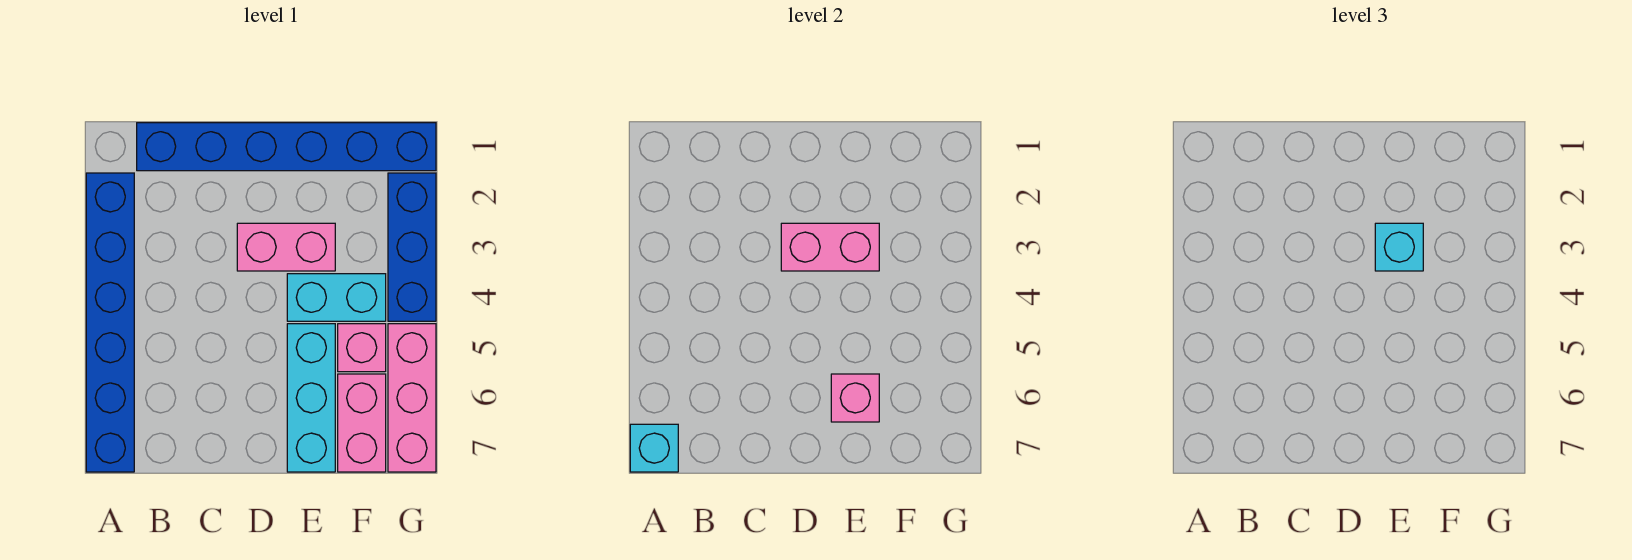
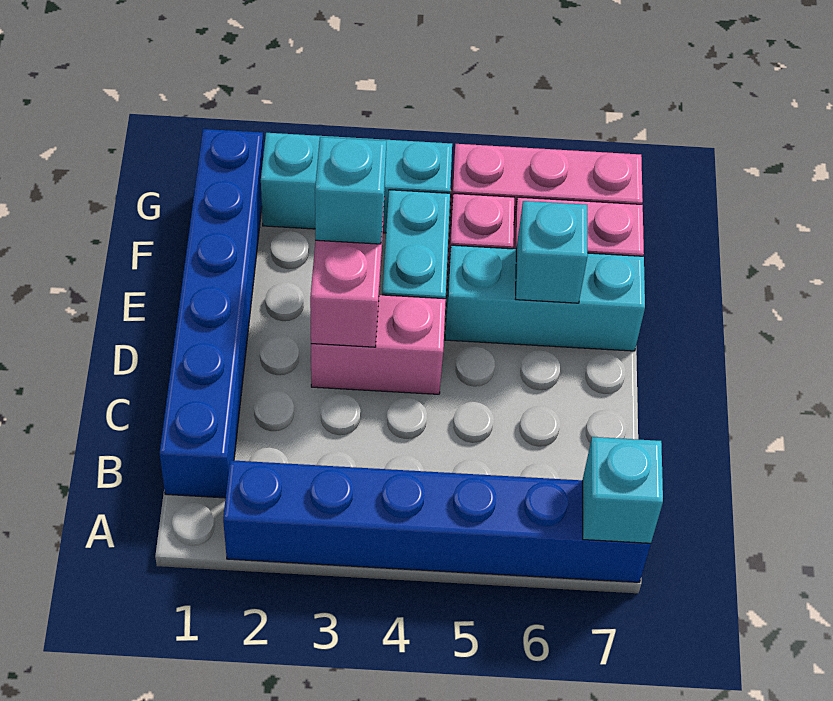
pink brick D3:E3 level 1 -> pink brick D3:D4 level 1
pink brick E6 level 2 -> cyan brick E6 level 2
blue brick G2:G4 level 1 -> cyan brick G2:G4 level 1

